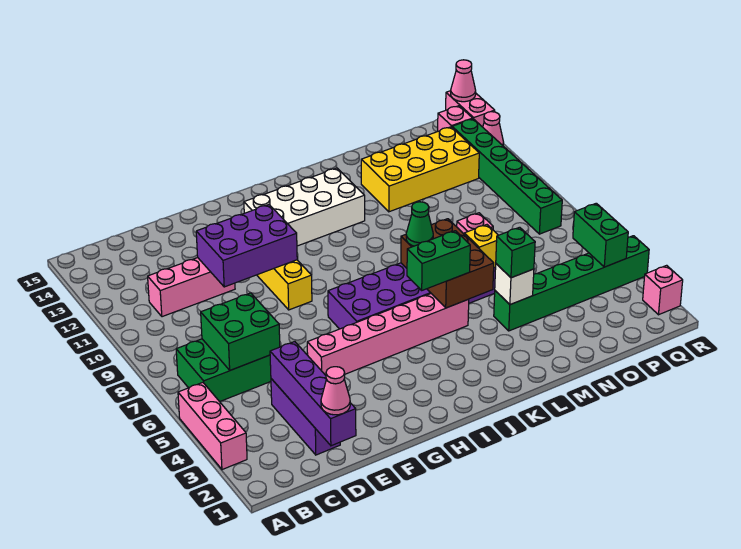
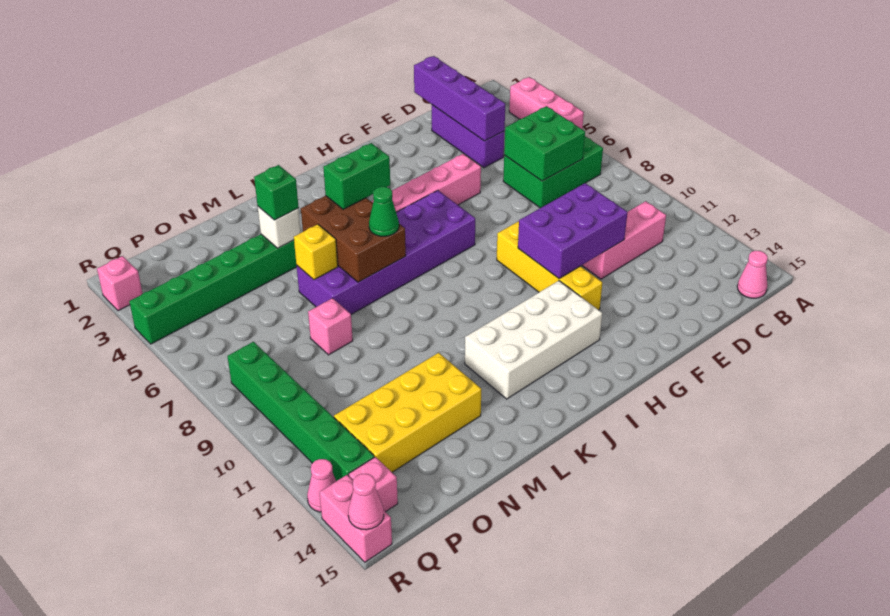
pink cone D1 level 3 -> pink cone B15 level 1
green brick Q4:Q5 level 2 -> none

